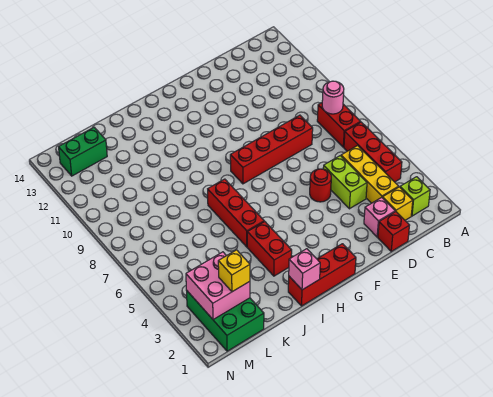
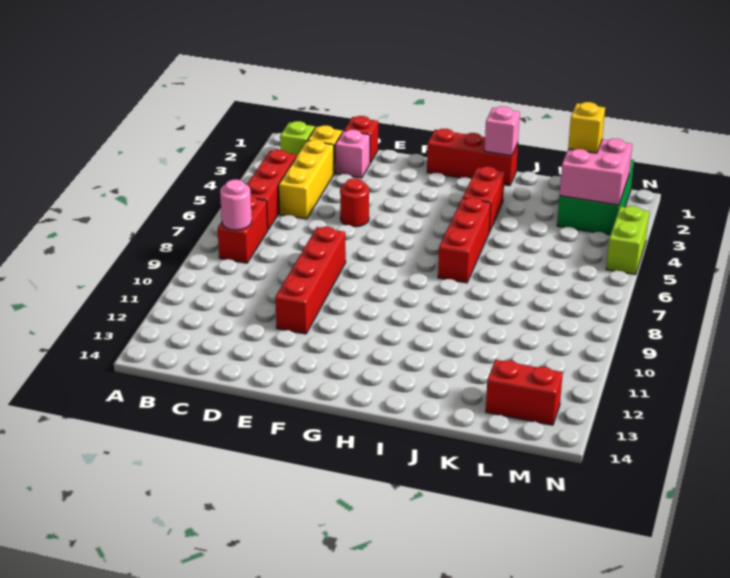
lime brick D4:D5 level 1 -> lime brick N4:N5 level 1
red brick D8:G8 level 1 -> red brick E8:E11 level 1
green brick L13:M13 level 1 -> red brick L13:M13 level 1

